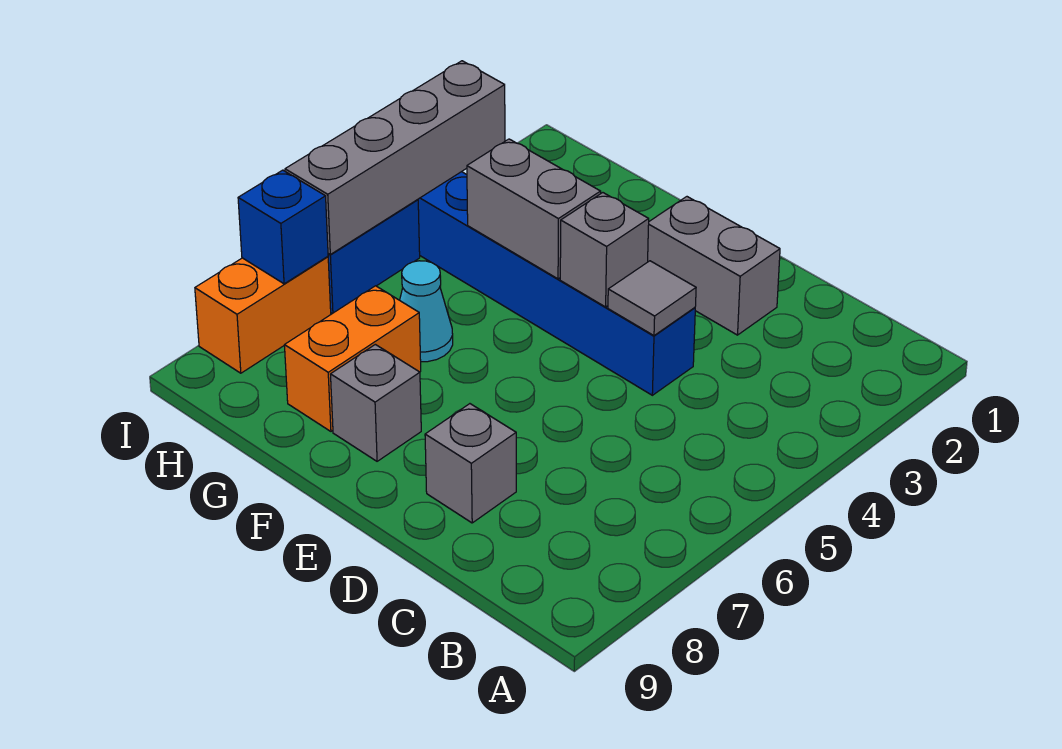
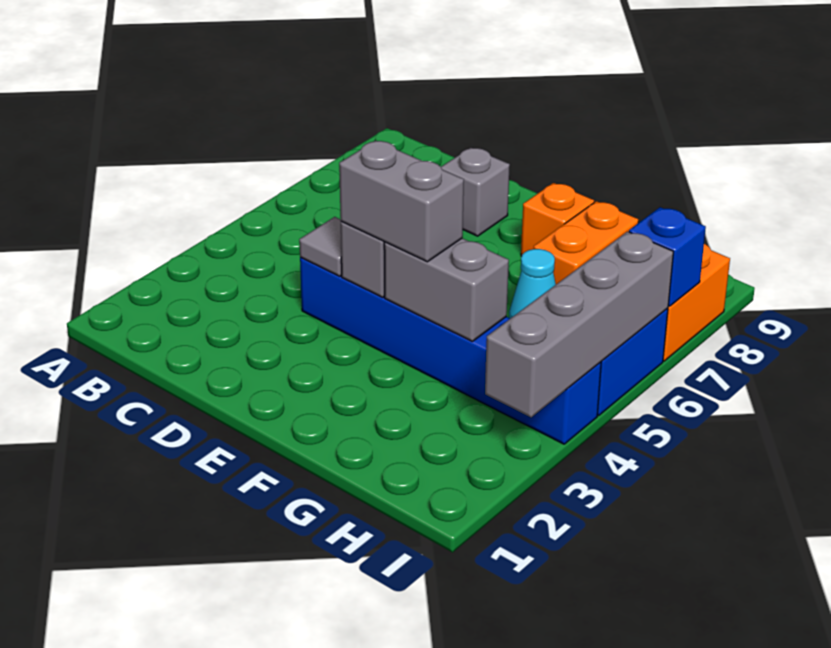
grey brick D2:E2 level 1 -> grey brick E4:F4 level 3
grey brick F8 level 1 -> orange brick F8 level 1

